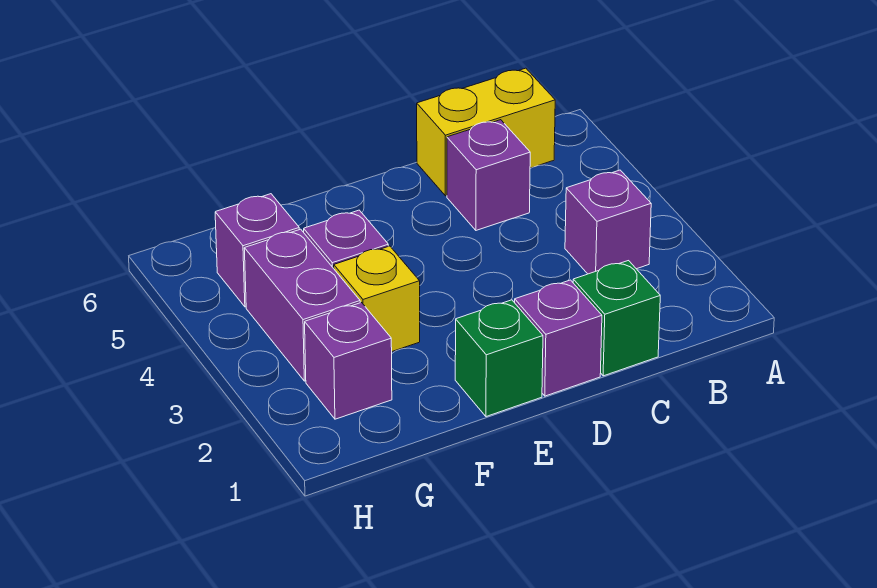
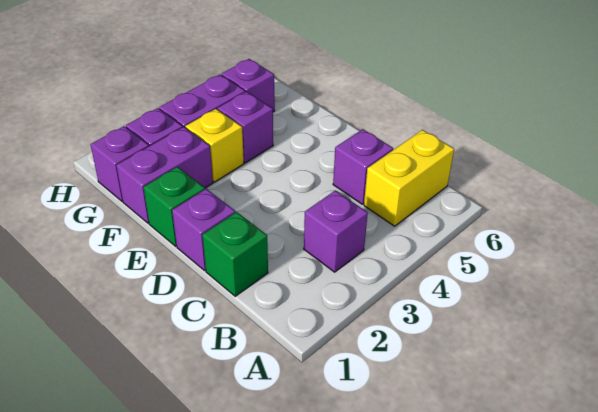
yellow brick B6:C6 level 1 -> yellow brick B5:B6 level 1
none -> purple brick F1:F2 level 1
none -> purple brick G1 level 1

